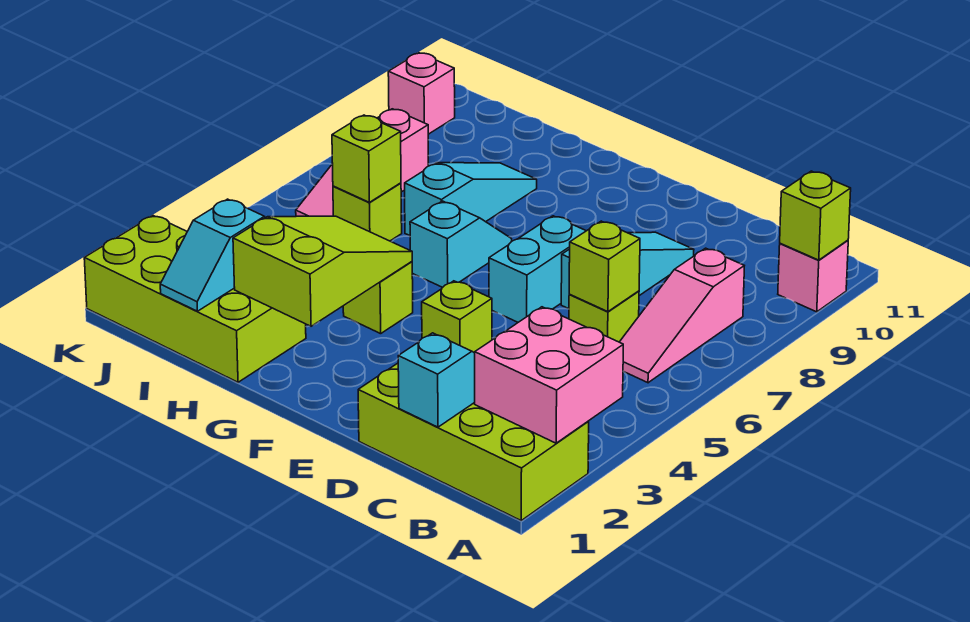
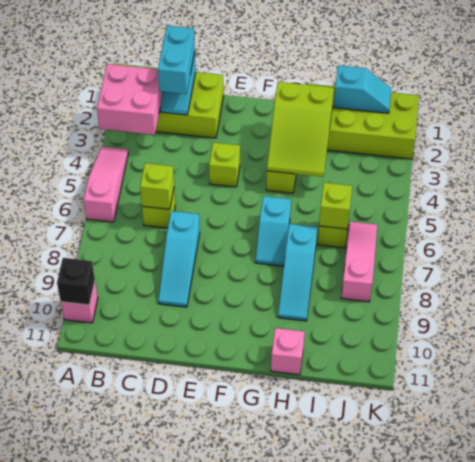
lime brick A10 level 2 -> black brick A10 level 2
pink slope B6:B8 level 1 top 8 -> pink slope A4:A6 level 1 top 6
cyan brick E6:E7 level 1 -> cyan brick C1:C2 level 3
cyan slope I1:I2 level 2 top 2 -> cyan slope I1:J1 level 2 top I
pink brick K10 level 1 -> pink brick H11 level 1

